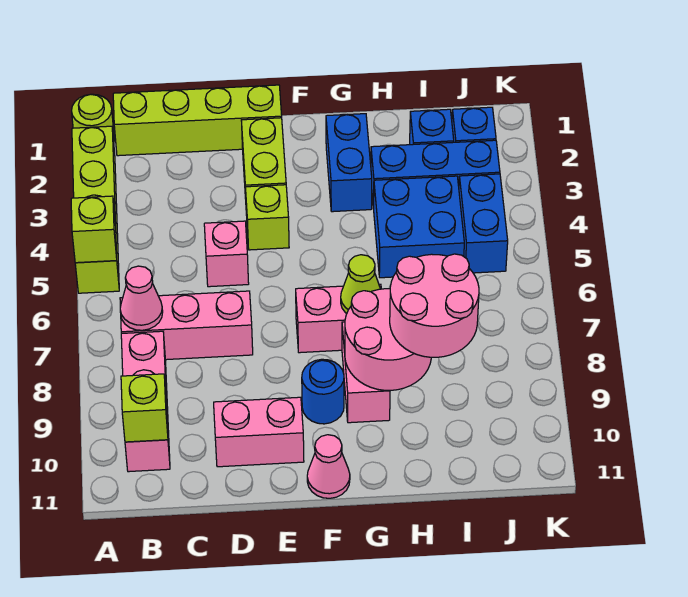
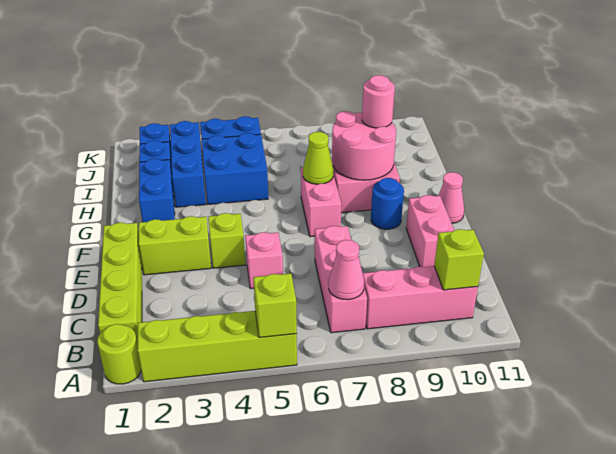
blue brick G2:G3 level 1 -> blue brick G2:H2 level 1
pink round brick H8:I9 level 3 -> pink round brick H9 level 3

